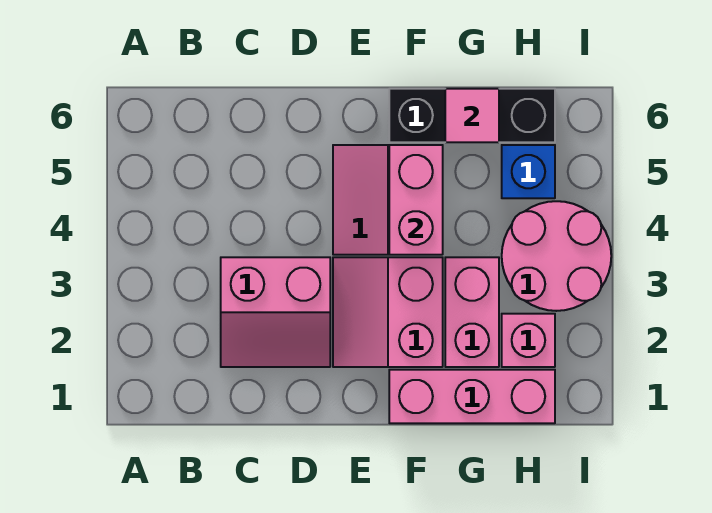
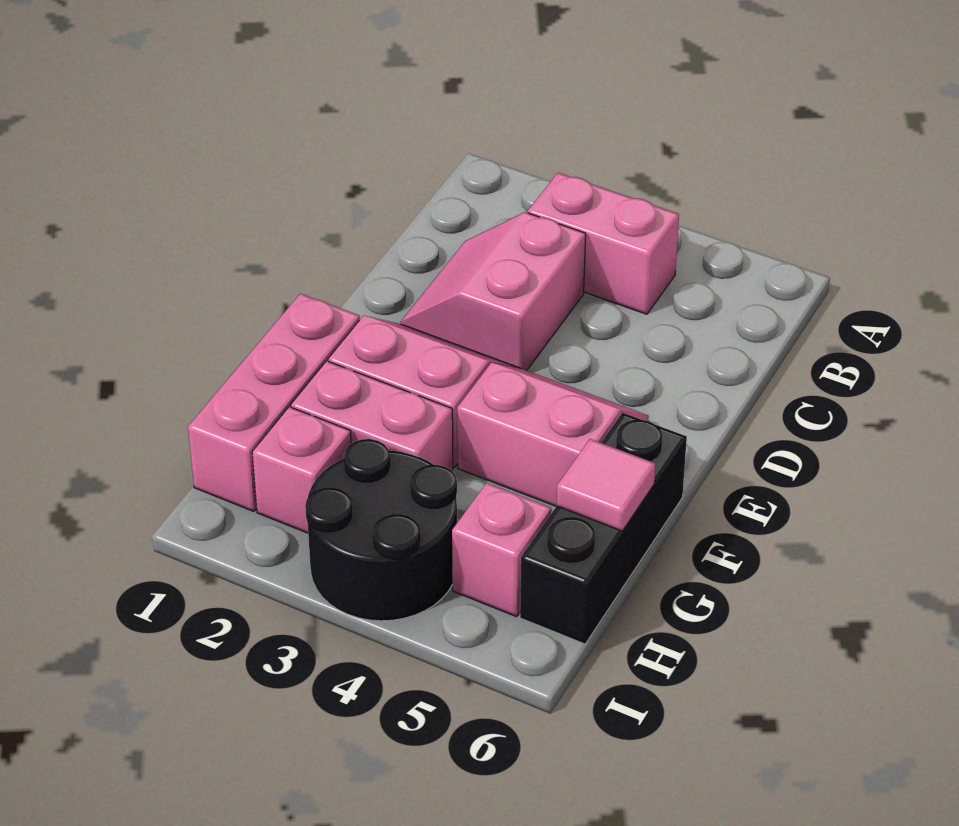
pink brick F4:F5 level 2 -> pink brick B3:B4 level 1
pink round brick H3:I4 level 1 -> black round brick H3:I4 level 1
blue brick H5 level 1 -> pink brick H5 level 1

